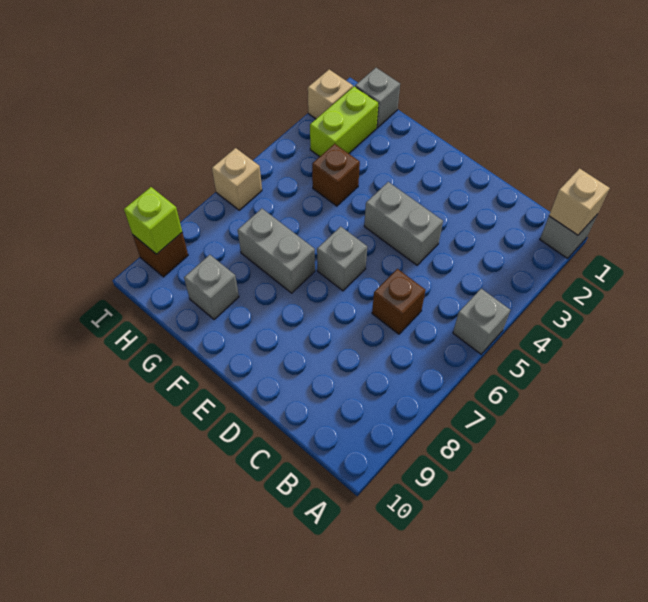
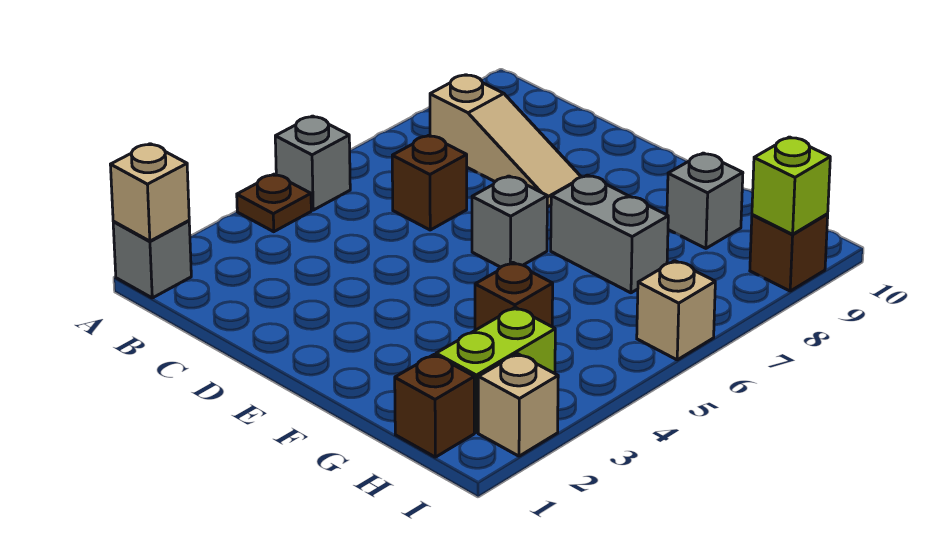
none -> brown plate A4 level 1
none -> tan slope B8:D8 level 1 top B
grey brick D4:E4 level 1 -> none
grey brick H1 level 1 -> brown brick H1 level 1

